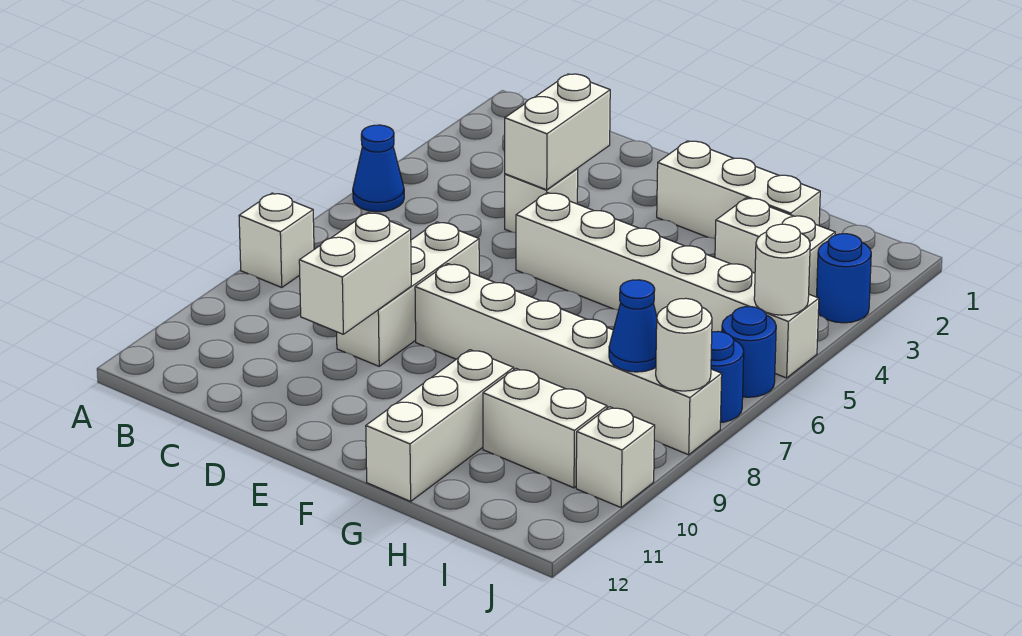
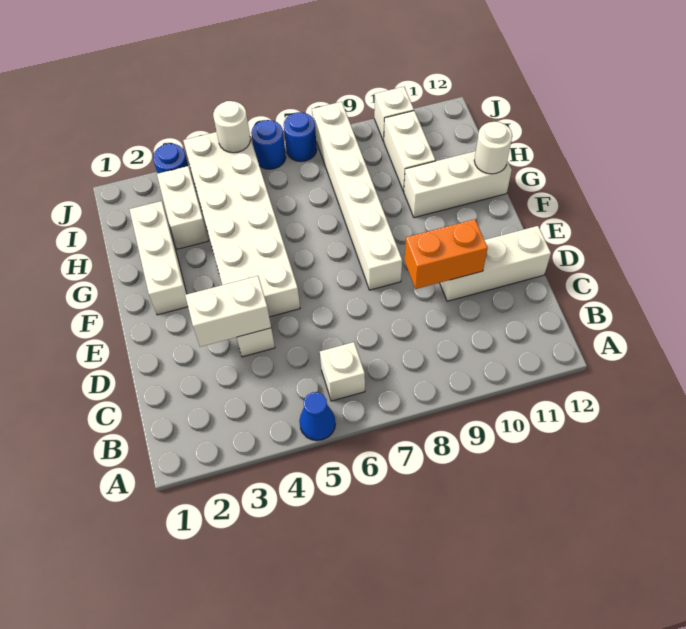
white brick A8 level 1 -> white brick B6 level 1
white brick D7:D9 level 1 -> white brick D10:D12 level 1
white brick D9:D10 level 2 -> orange brick D9:D10 level 2
white brick E5:J5 level 1 -> white brick E4:J5 level 1
blue cone I8 level 2 -> none
white round brick J8 level 2 -> white round brick G12 level 2

